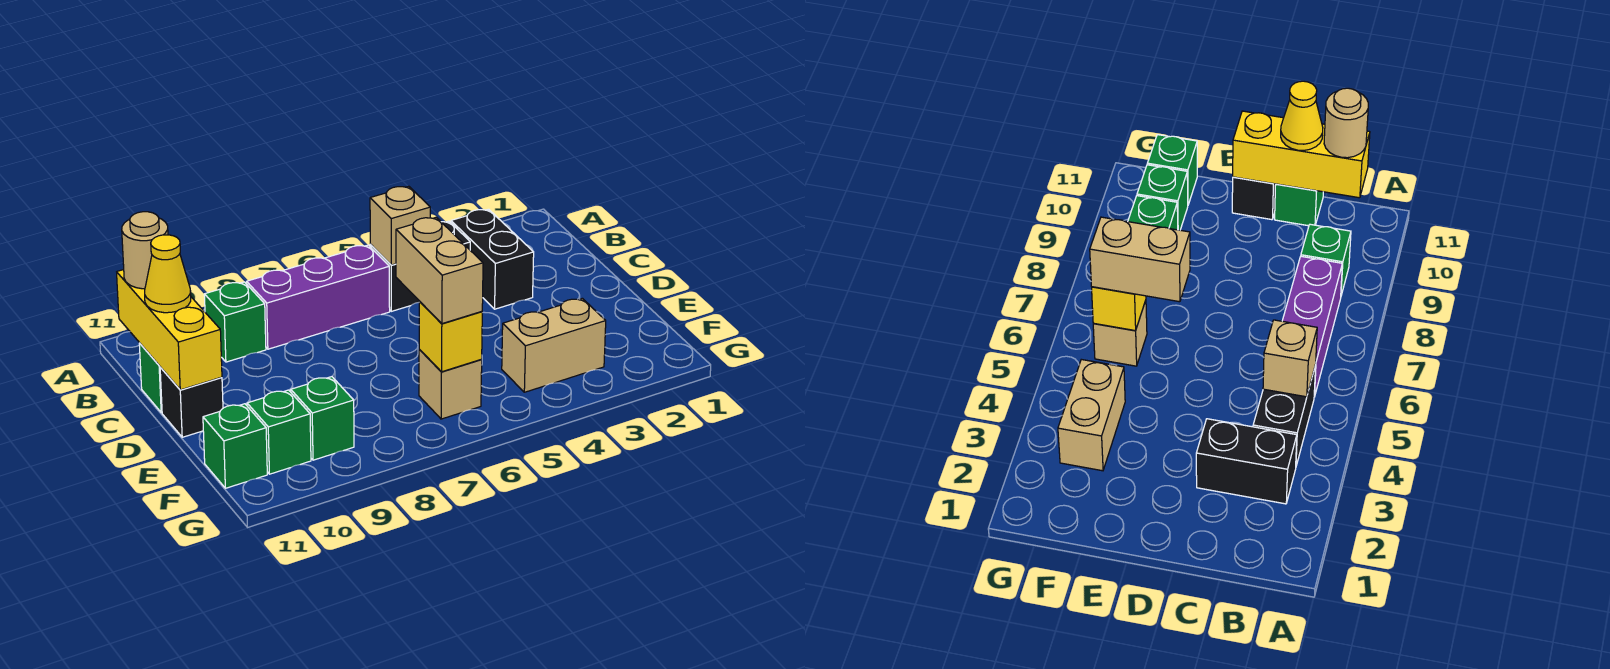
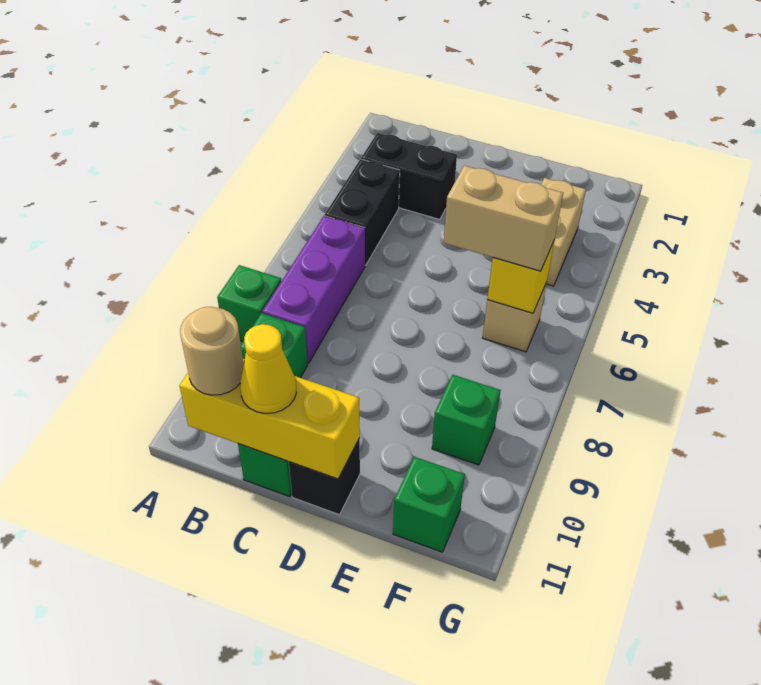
tan brick B5 level 2 -> none
green brick F10 level 1 -> green brick A8 level 1

